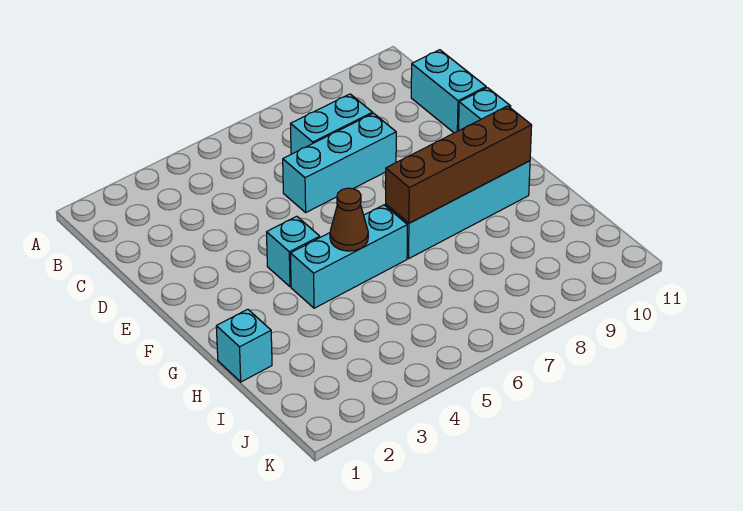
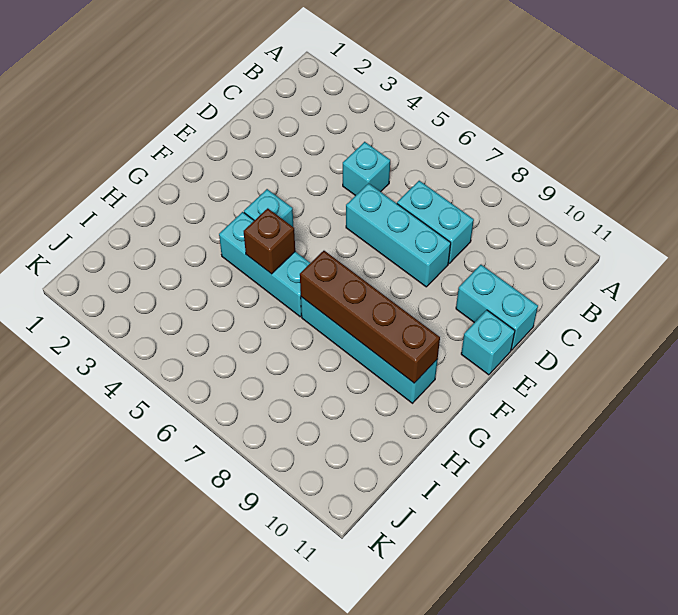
cyan brick C11:D11 level 1 -> cyan brick D10:D11 level 1
brown cone G5 level 2 -> brown brick G5 level 2
cyan brick H1 level 1 -> cyan brick C5 level 1

